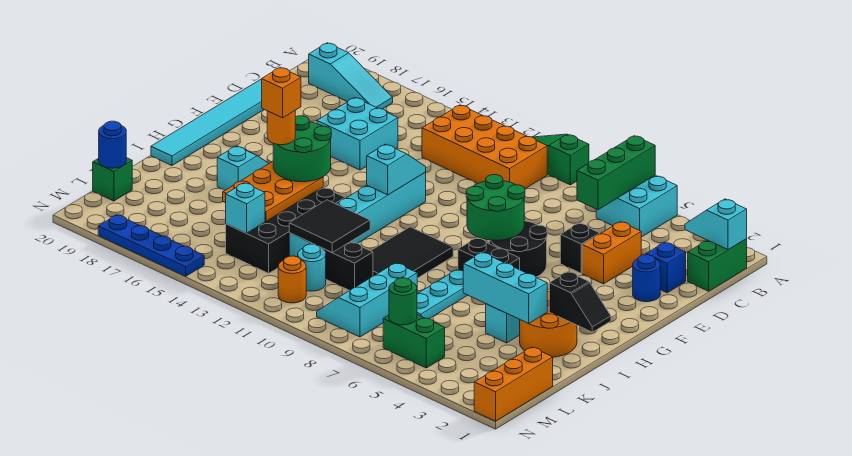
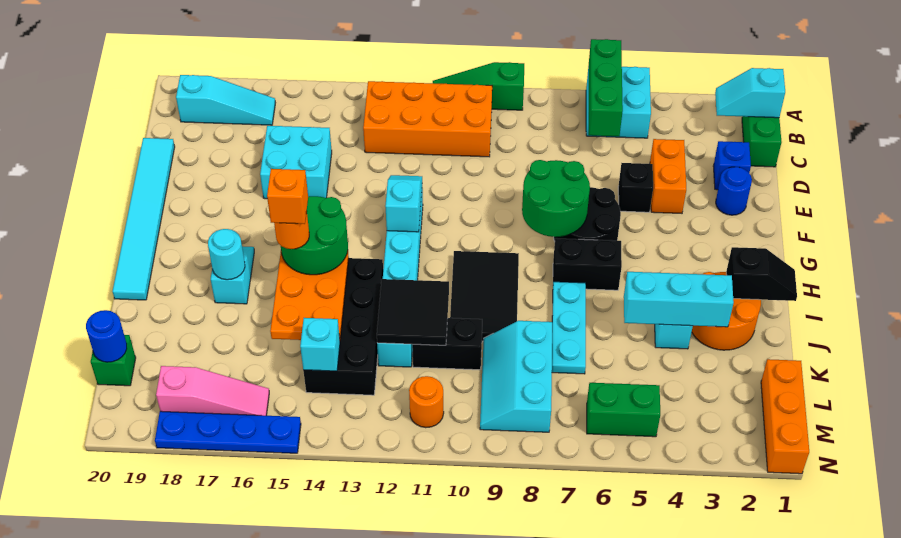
cyan round brick L11 level 1 -> cyan round brick I17 level 2
green round brick M6 level 2 -> none
none -> pink slope M16:M18 level 1 top 18

